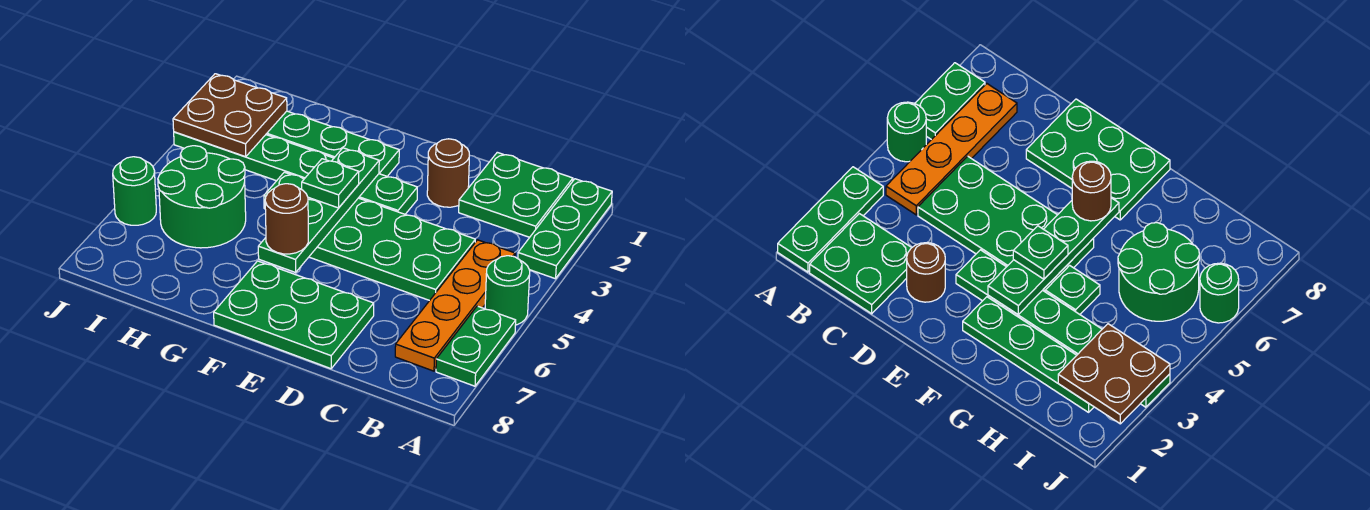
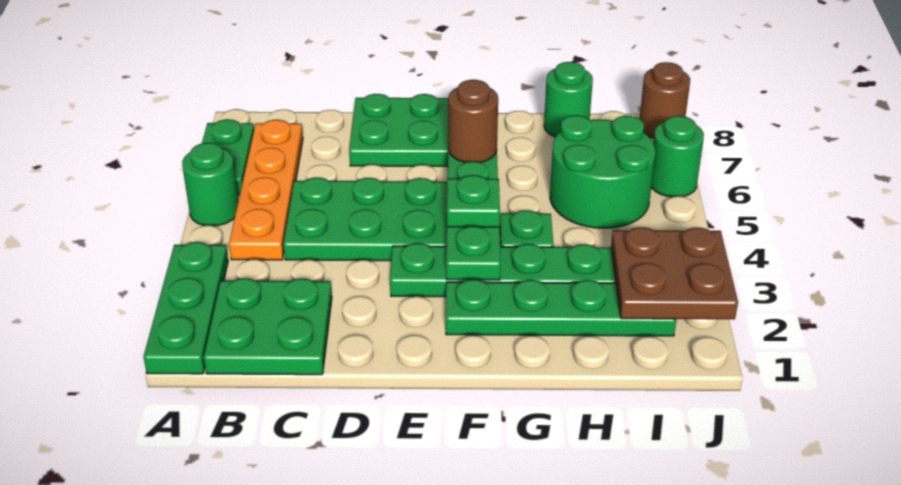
brown round brick D2 level 1 -> brown round brick J8 level 1
none -> green round brick H8 level 1

